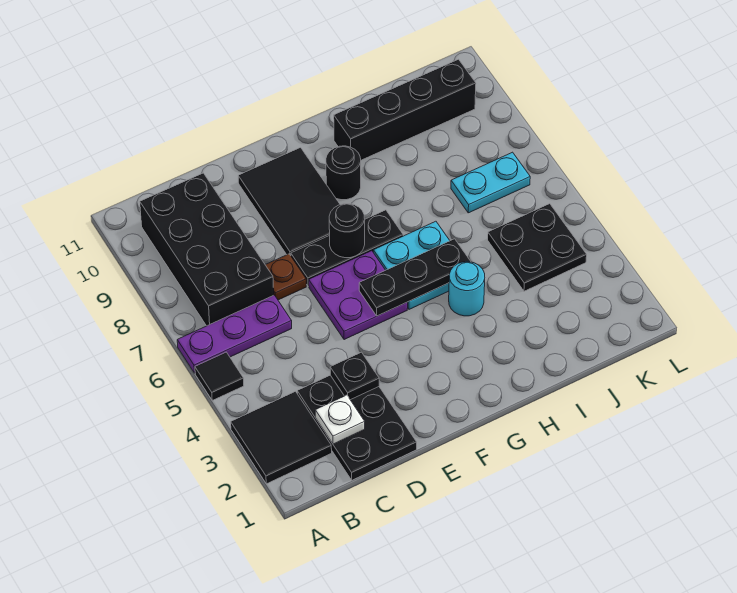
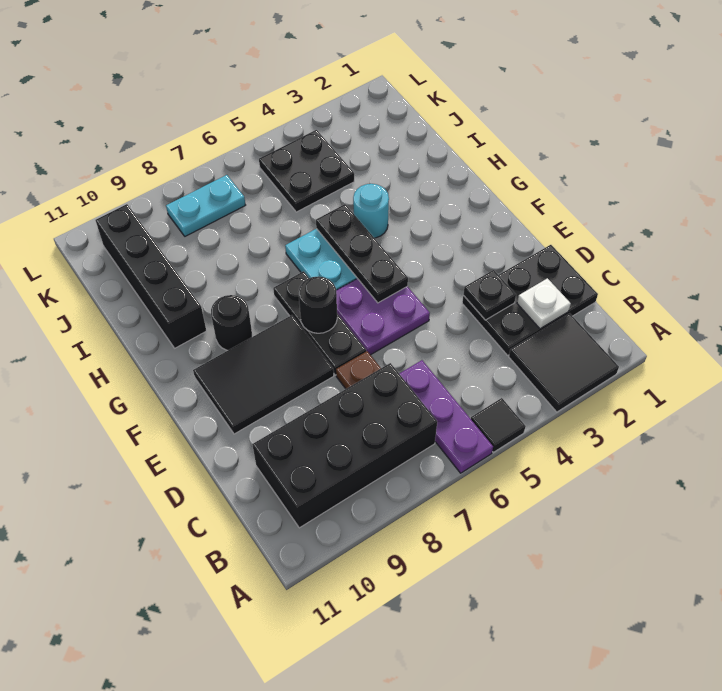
cyan plate J7:K7 level 1 -> cyan plate K7:K8 level 1

